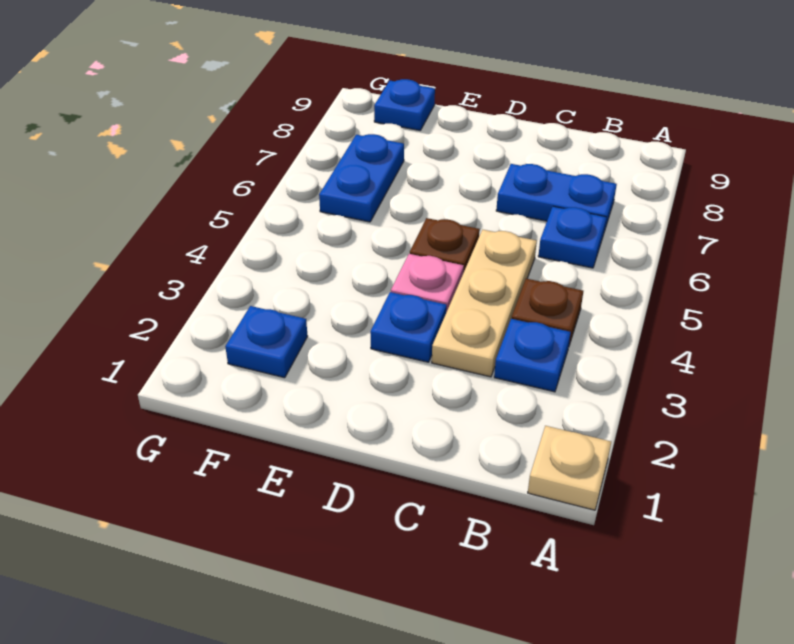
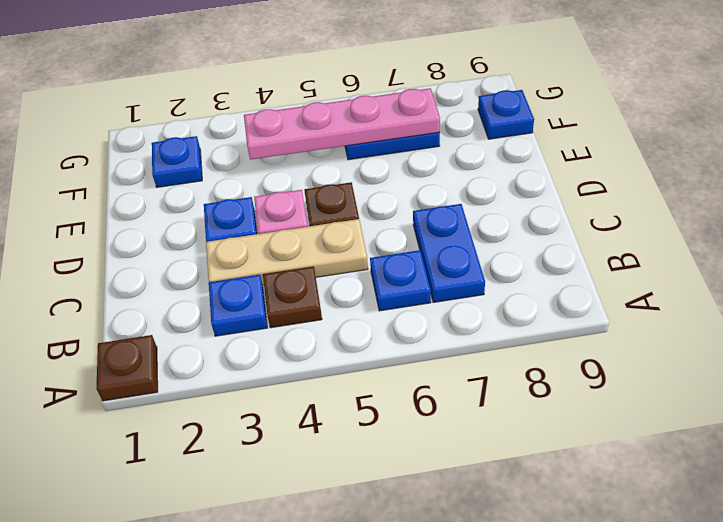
tan plate A1 level 1 -> brown plate A1 level 1
none -> pink plate F4:F7 level 2

